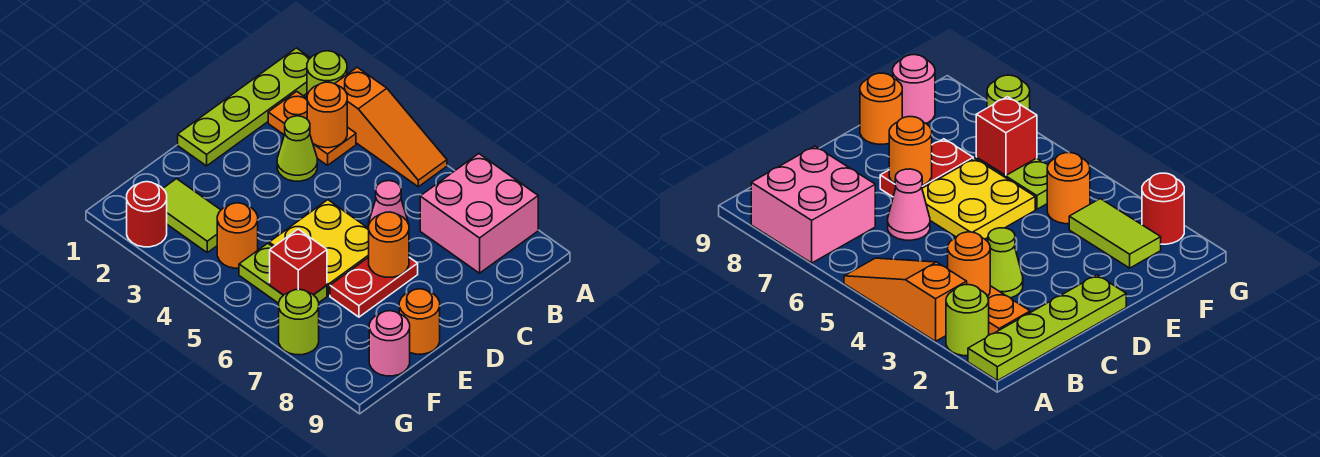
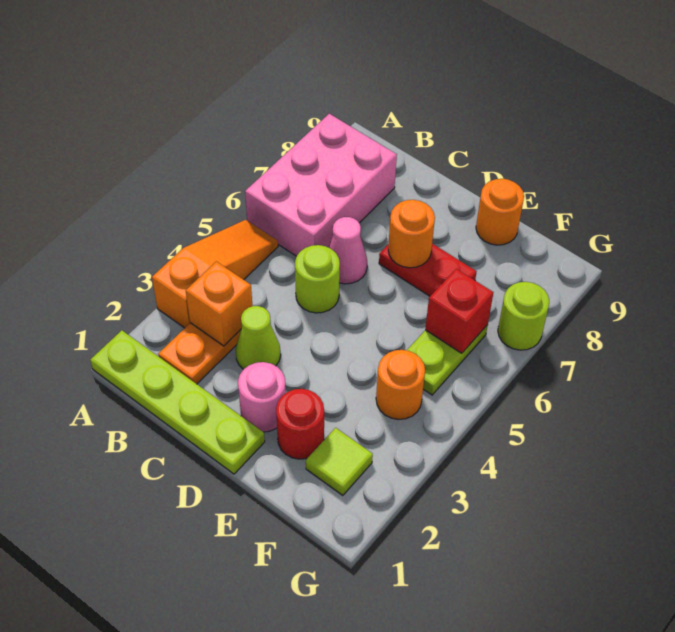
lime round brick A2 level 1 -> lime round brick C5 level 1
pink brick A7:B8 level 1 -> pink brick A6:B8 level 1
orange round brick B3 level 2 -> orange brick B3 level 2
yellow plate D5:E6 level 1 -> none
lime tile F2:F3 level 1 -> lime tile F2 level 1
pink round brick F9 level 1 -> pink round brick D2 level 1
red round brick G2 level 1 -> red round brick E2 level 1

